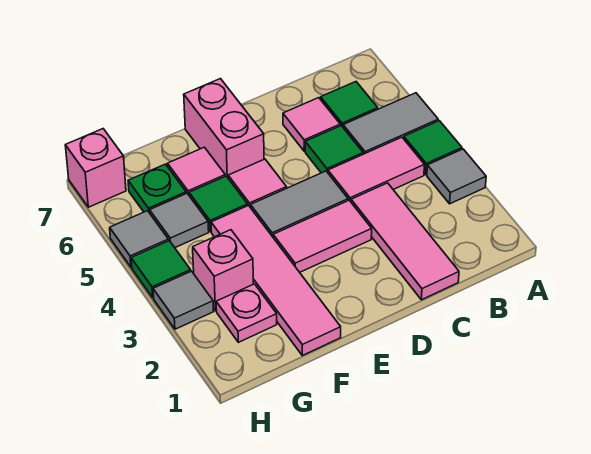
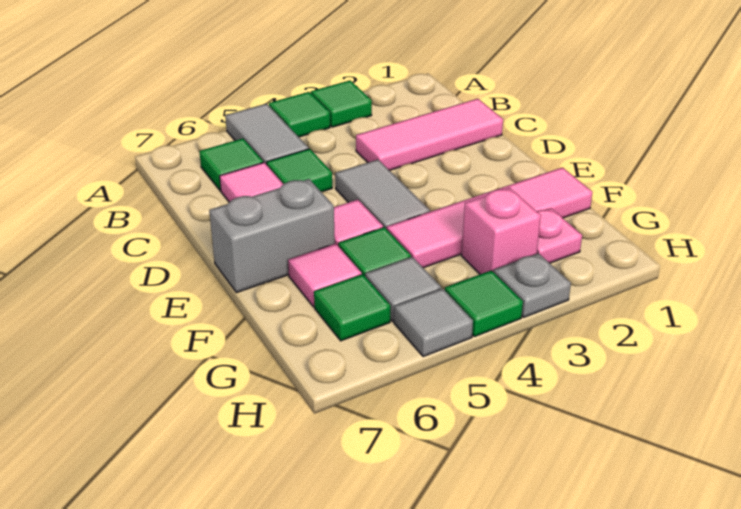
grey tile A3 level 1 -> green tile A3 level 1
pink tile B4:C4 level 1 -> none
pink tile D3:E3 level 1 -> none
pink brick E6:E7 level 1 -> grey brick E6:E7 level 1
green plate G6 level 1 -> green tile G6 level 1
grey tile H3 level 1 -> grey plate H3 level 1
pink brick H7 level 1 -> none

